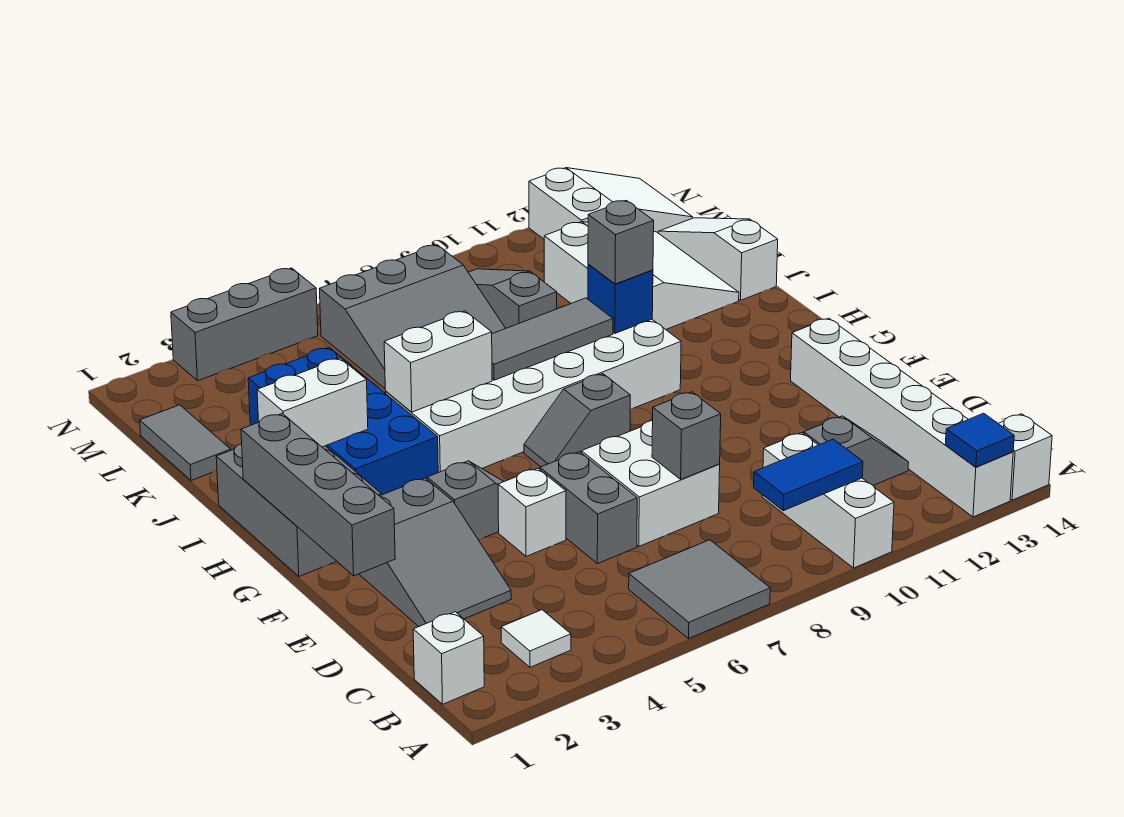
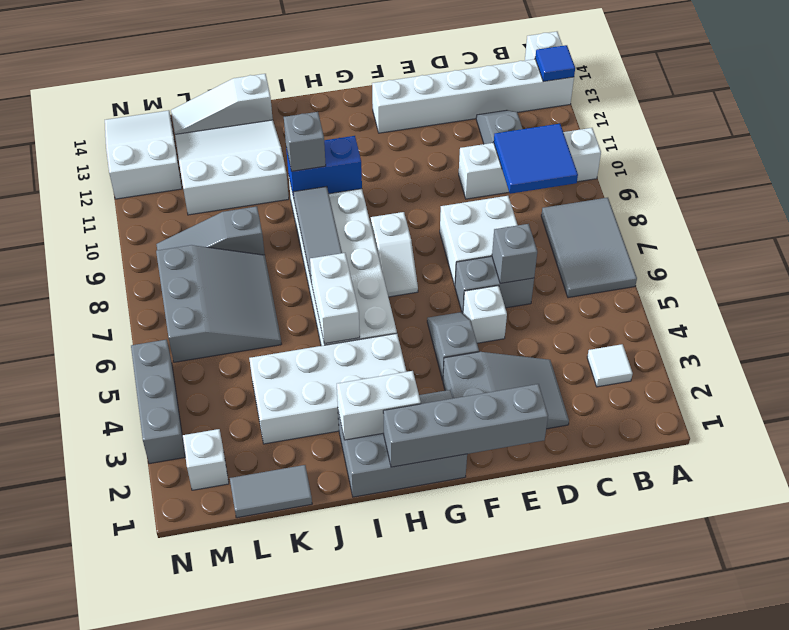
grey tile A6:B7 level 1 -> grey tile A6:B8 level 1
white brick A10:C10 level 1 -> white brick A10:D10 level 1
white brick B1 level 1 -> white brick M2 level 1
blue tile B9:B10 level 2 -> blue tile B9:C10 level 2
grey brick D8 level 2 -> grey brick D6 level 2
grey slope G7:G8 level 1 top 8 -> white slope G7:G8 level 1 top 8
blue brick H3:K4 level 1 -> white brick H3:K4 level 1
white brick I2:I3 level 2 -> white brick H2:I2 level 2
blue brick I10 level 2 -> blue brick H10:I10 level 2

